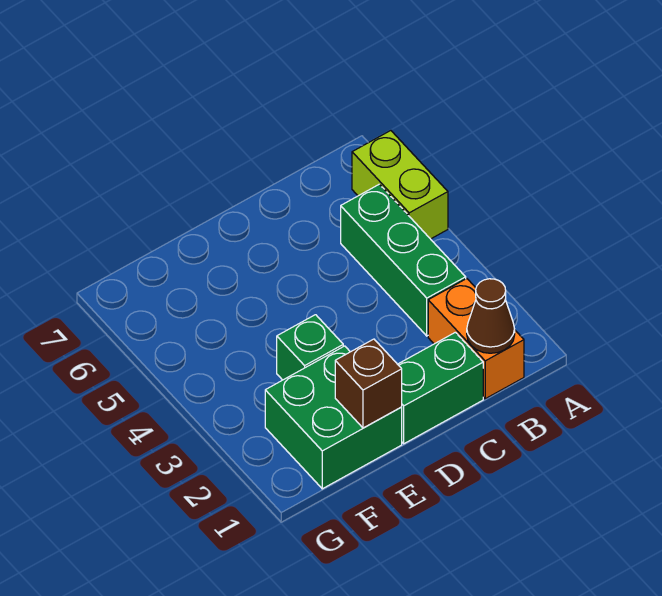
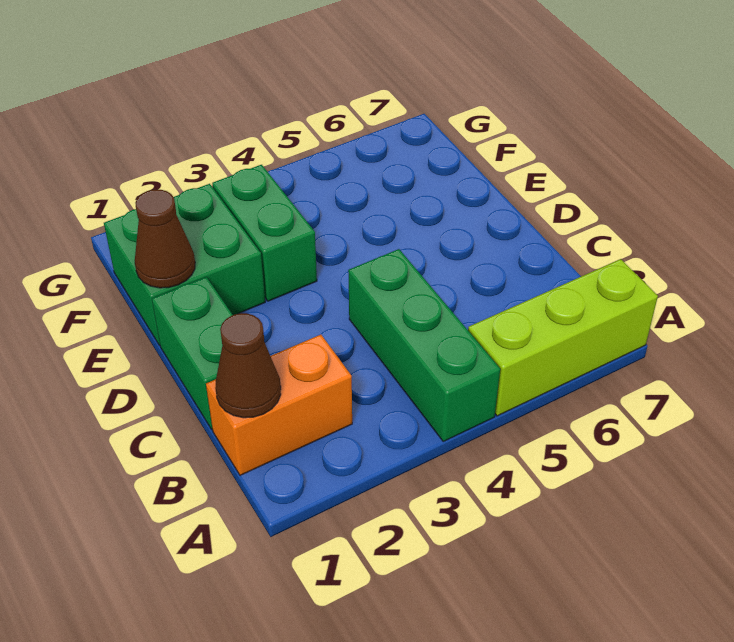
lime brick A5:A6 level 1 -> lime brick A5:A7 level 1
green brick B3:B5 level 1 -> green brick A4:C4 level 1
brown brick E1 level 2 -> brown cone E1 level 2
green brick E3 level 1 -> green brick E3:F3 level 1

